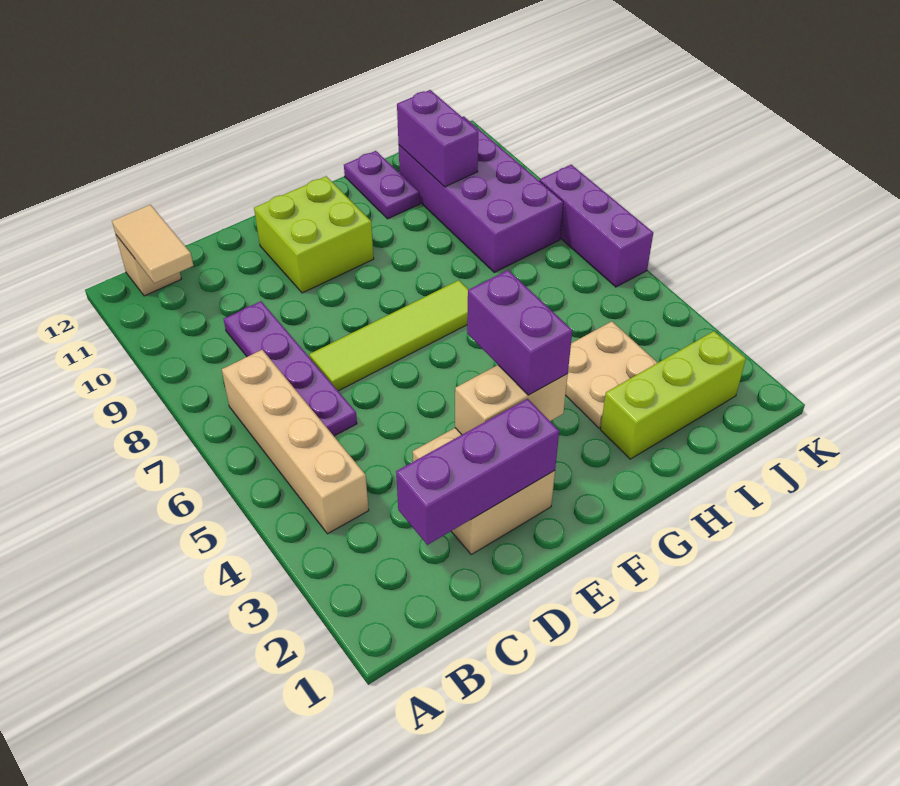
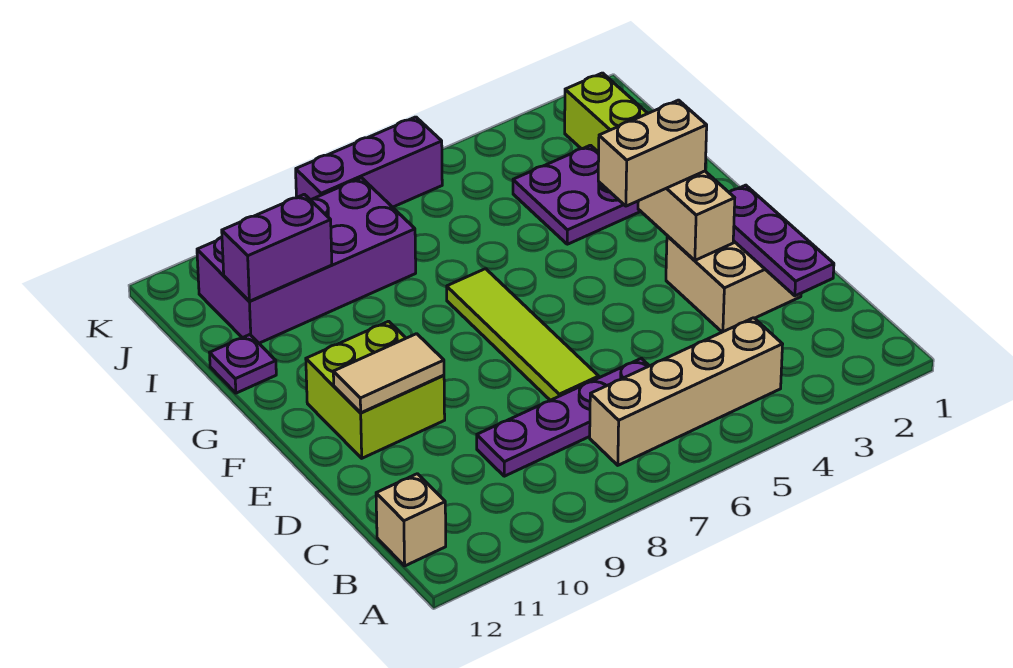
tan tile B11:B12 level 2 -> tan tile E10:E11 level 2
purple brick C2:E2 level 2 -> purple plate C2:E2 level 2
purple brick F3:F4 level 3 -> tan brick F3:F4 level 3
tan plate H3:I4 level 1 -> purple plate H3:I4 level 1
purple plate H11:H12 level 1 -> purple plate H12 level 1

